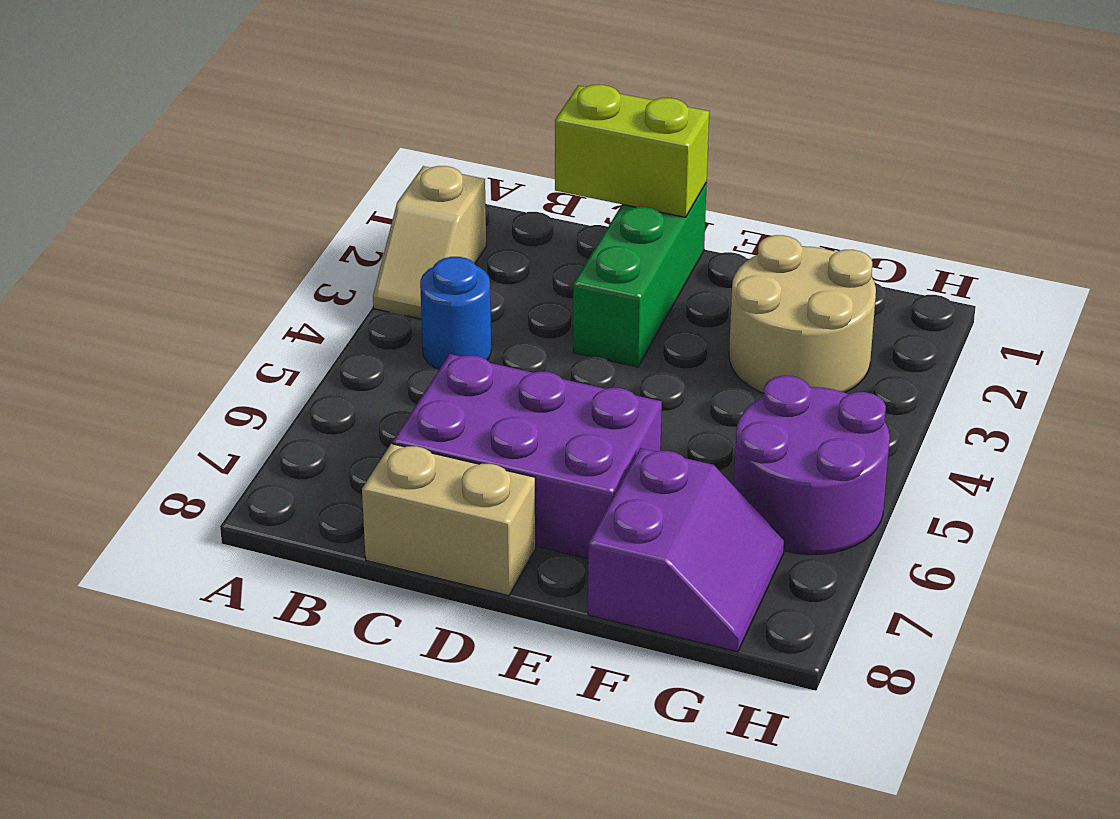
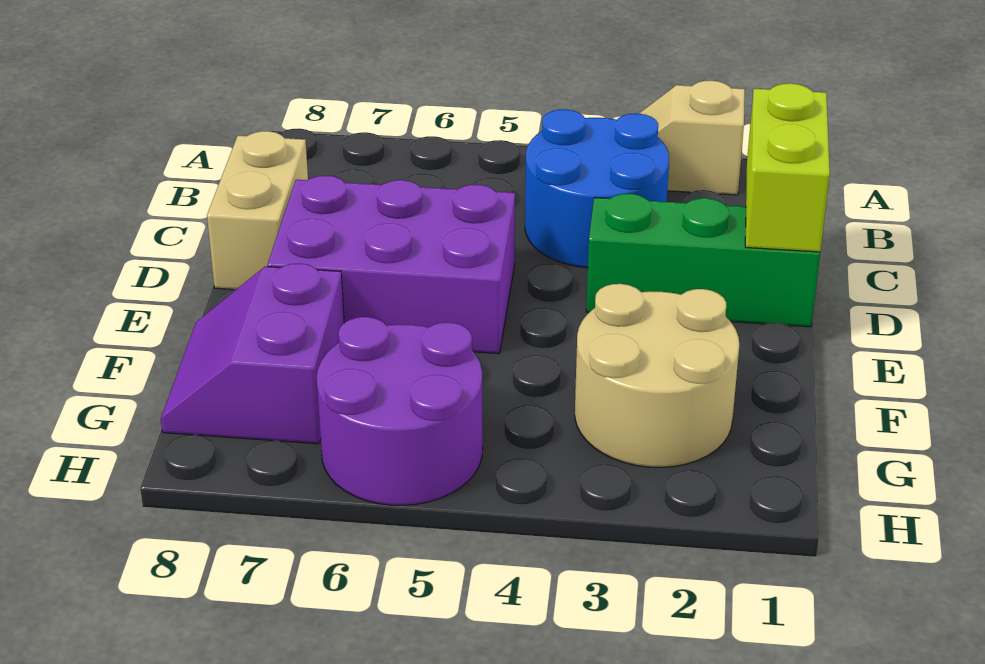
blue round brick B4 level 1 -> blue round brick B3:C4 level 1
purple brick C6:E7 level 1 -> purple brick D5:E7 level 1
purple slope F7:G8 level 1 top F -> purple slope F7:G8 level 1 top 7

